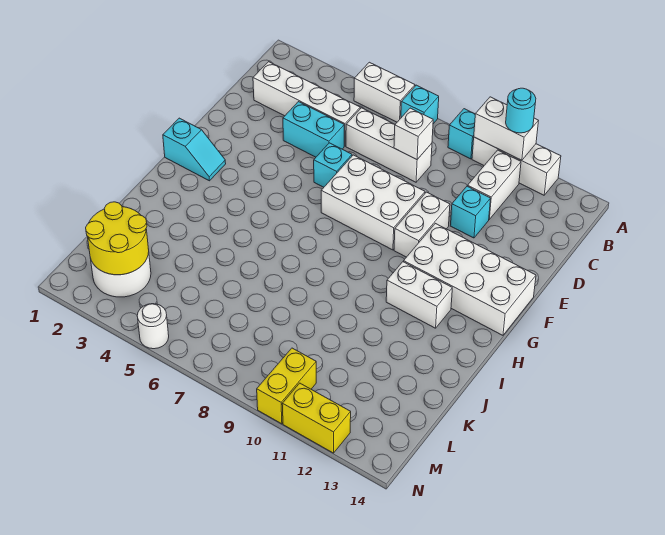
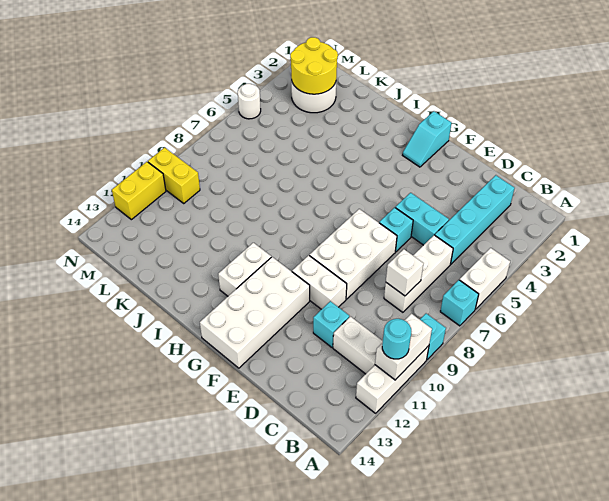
white brick C2:C5 level 1 -> cyan brick C2:C5 level 1
cyan brick D4:D5 level 1 -> cyan brick D5:E5 level 1

